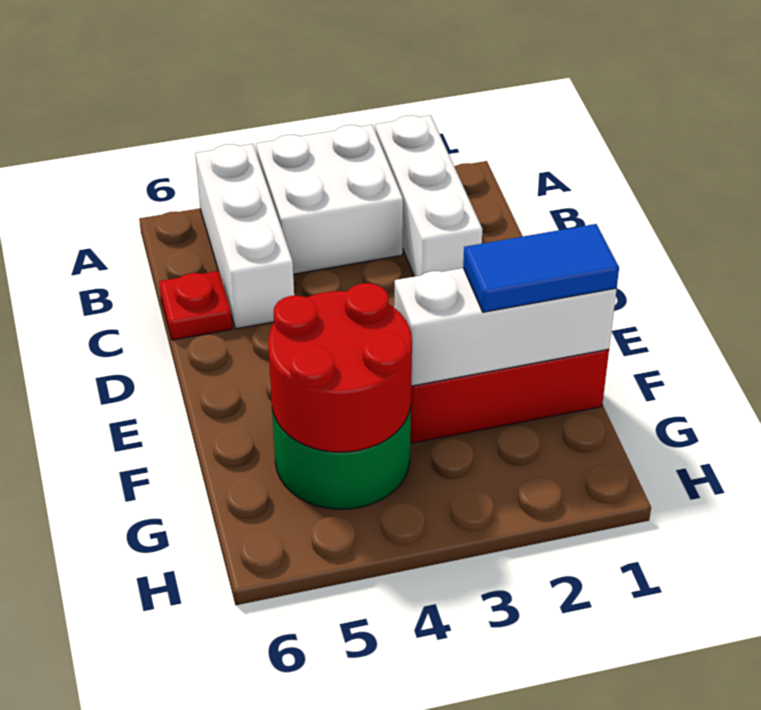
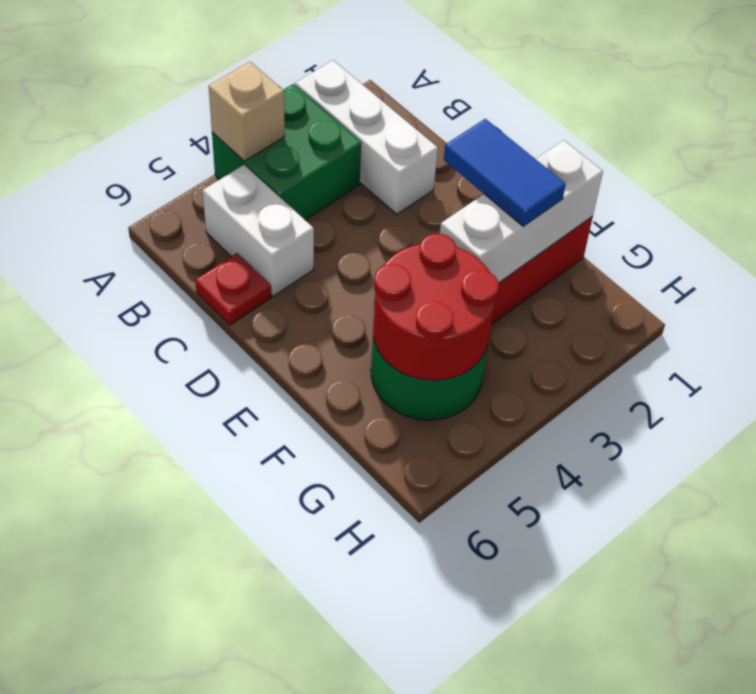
white brick A3:B4 level 1 -> green brick A3:B4 level 1
none -> tan brick A4 level 2
white brick A5:C5 level 1 -> white brick B5:C5 level 1
blue tile F1:F2 level 3 -> blue tile E2:F2 level 3

